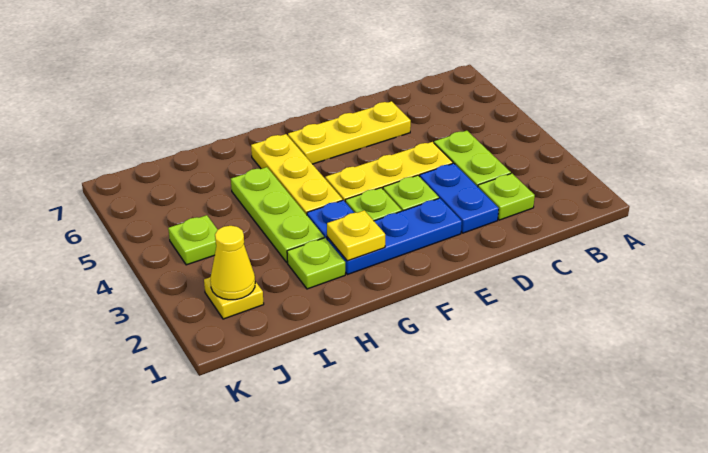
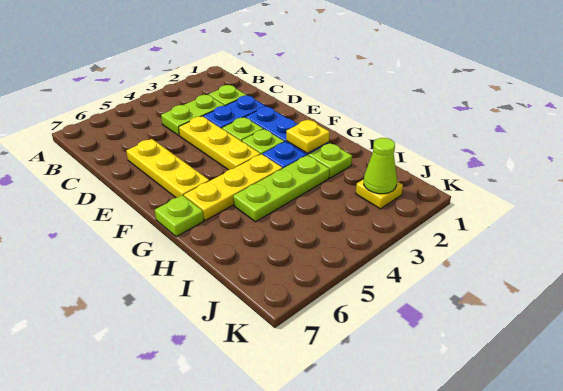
yellow cone J2 level 2 -> lime cone J2 level 2
lime plate J4 level 1 -> lime plate G7 level 1

